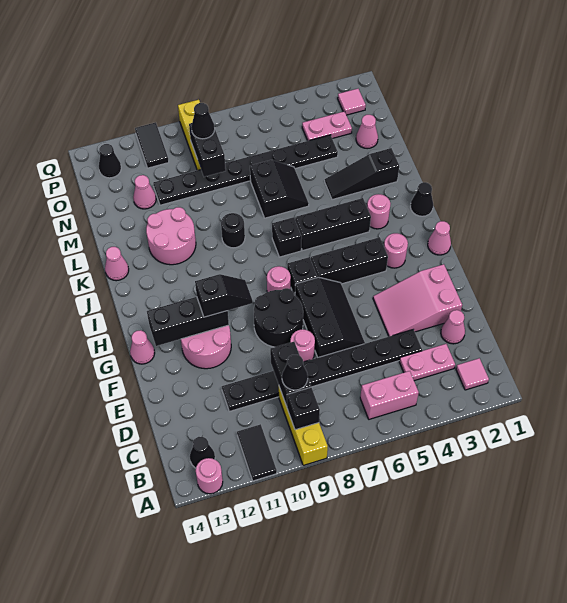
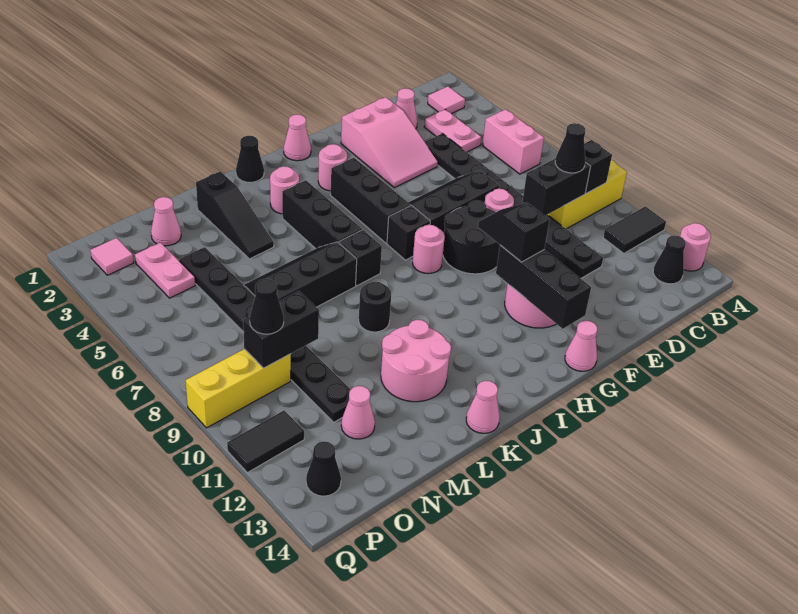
black slope L6:M7 level 1 top 7 -> black slope K6:M7 level 1 top 7

